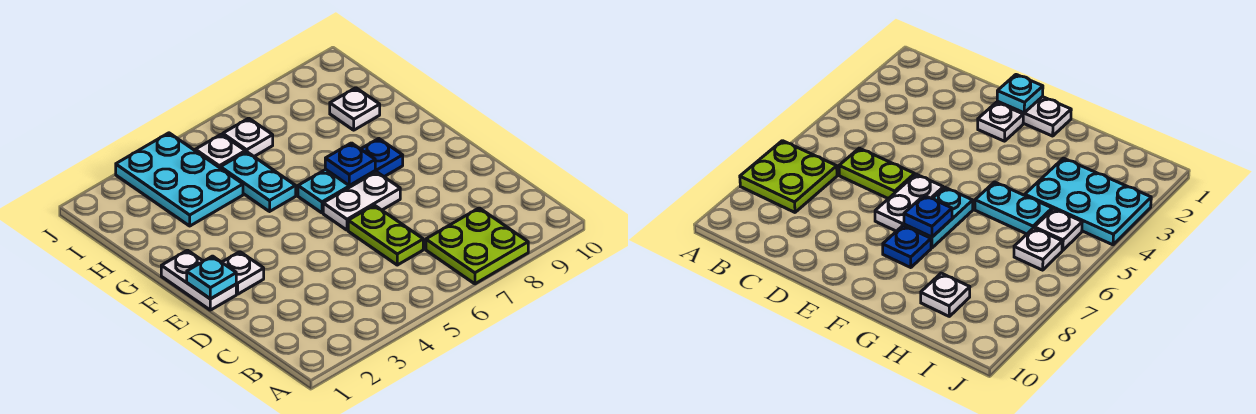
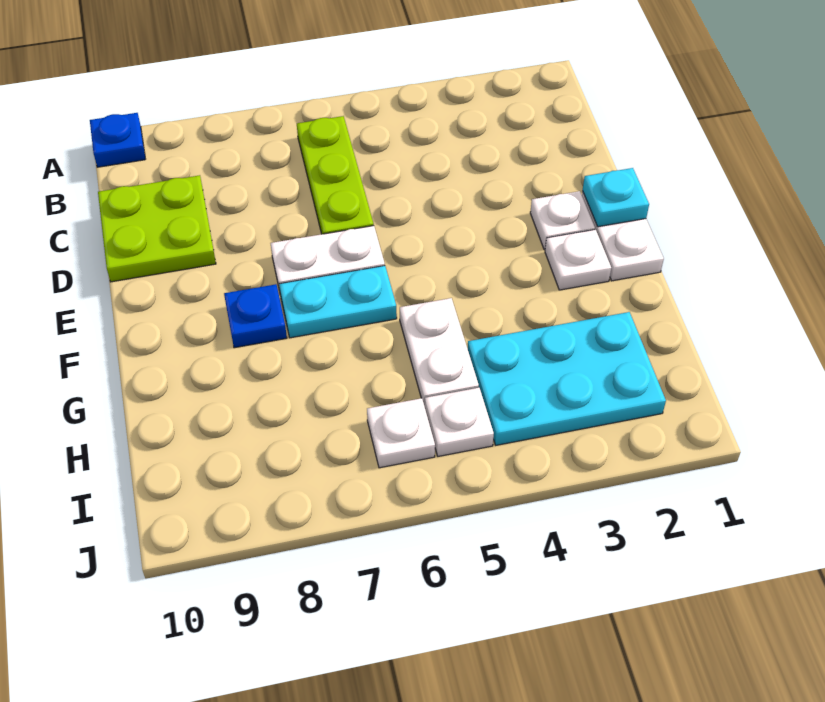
lime plate A7:B8 level 1 -> lime plate C9:D10 level 1
lime plate C6:D6 level 1 -> lime plate B6:D6 level 1
blue plate F7 level 2 -> blue plate A10 level 1
cyan plate G5:H5 level 1 -> white plate G5:H5 level 1
cyan plate H3:J4 level 1 -> cyan plate H2:I4 level 1
white plate H9 level 1 -> white plate F2 level 1

